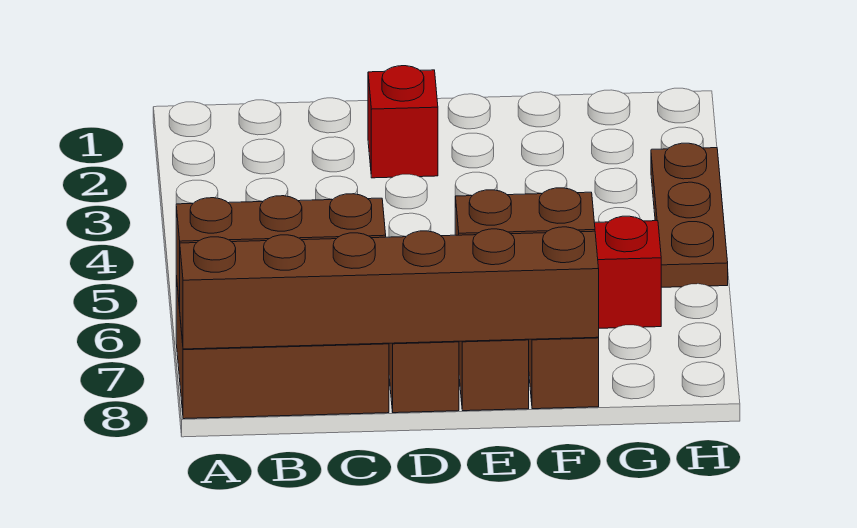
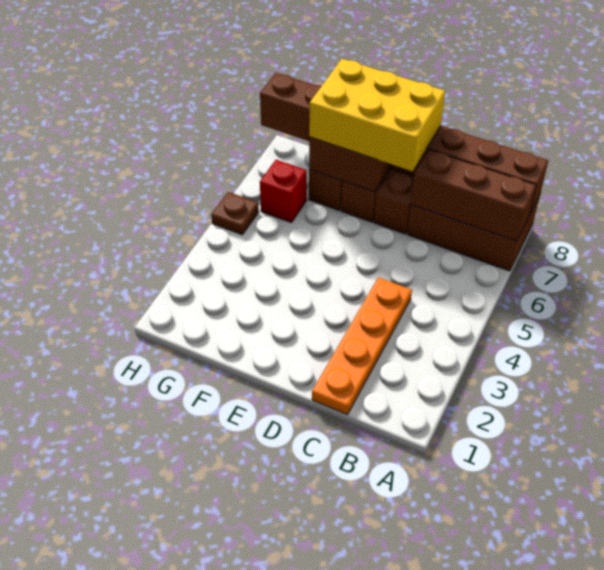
brown brick A8:F8 level 2 -> brown brick A8:H8 level 2
none -> orange plate C1:C4 level 1
red brick D2 level 1 -> none
none -> yellow brick D7:F8 level 3
brown plate H3:H5 level 1 -> brown plate H5 level 1

